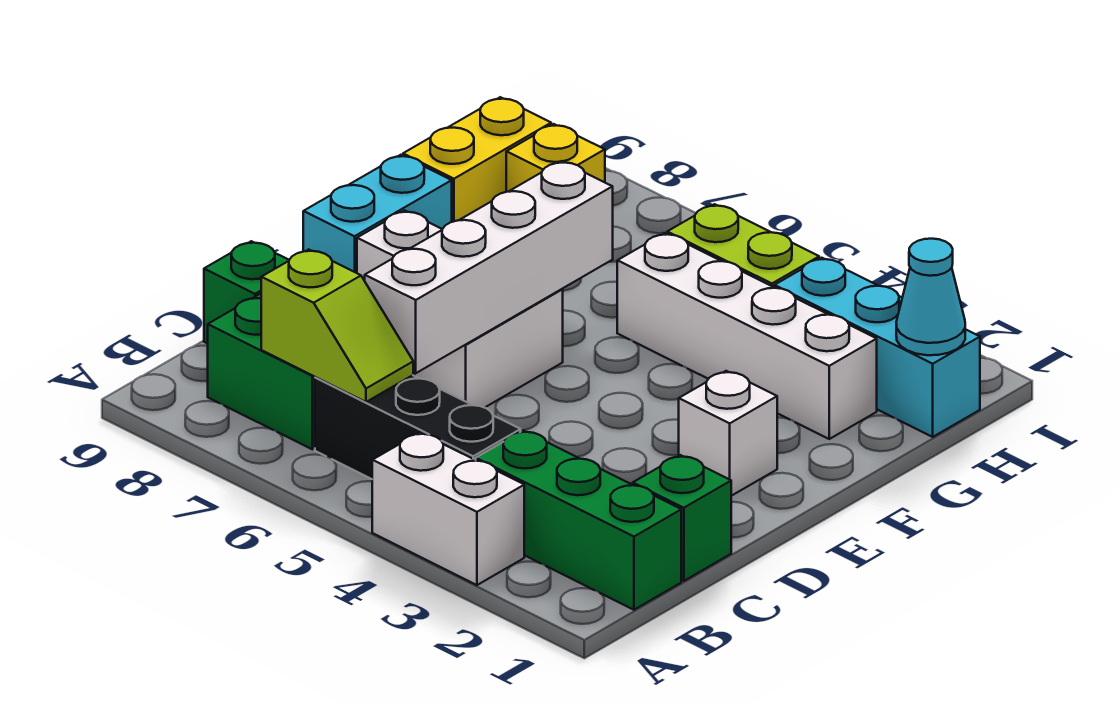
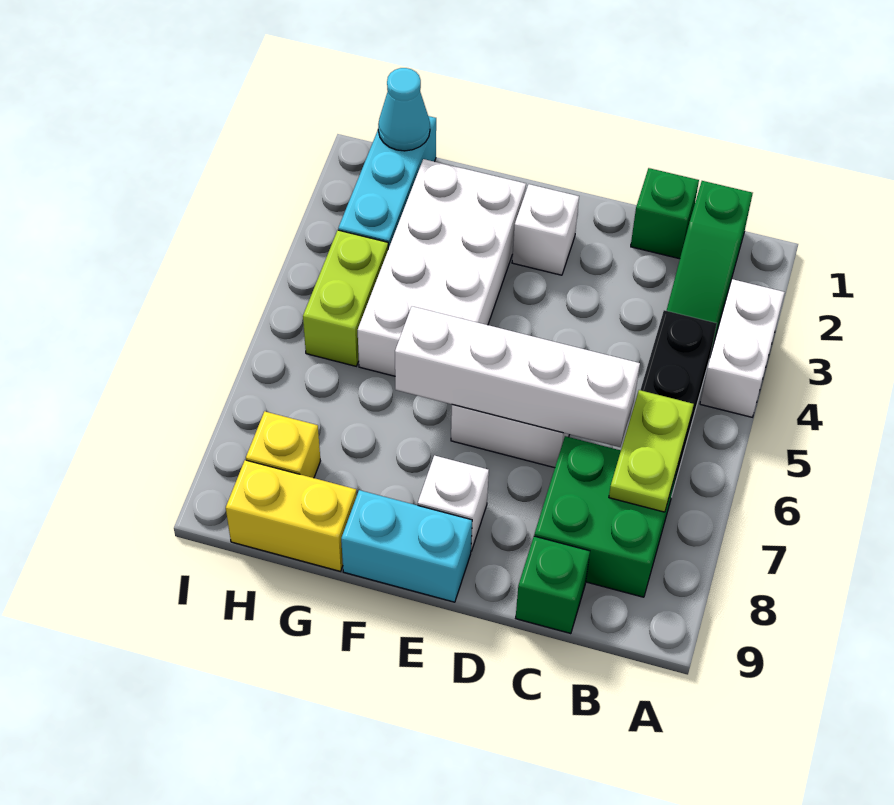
green brick B1:B3 level 1 -> green slope B1:B3 level 1 top 1
lime slope B6:B7 level 2 top 7 -> lime plate B6:B7 level 2
white brick G2:G5 level 1 -> white brick F2:G5 level 1

